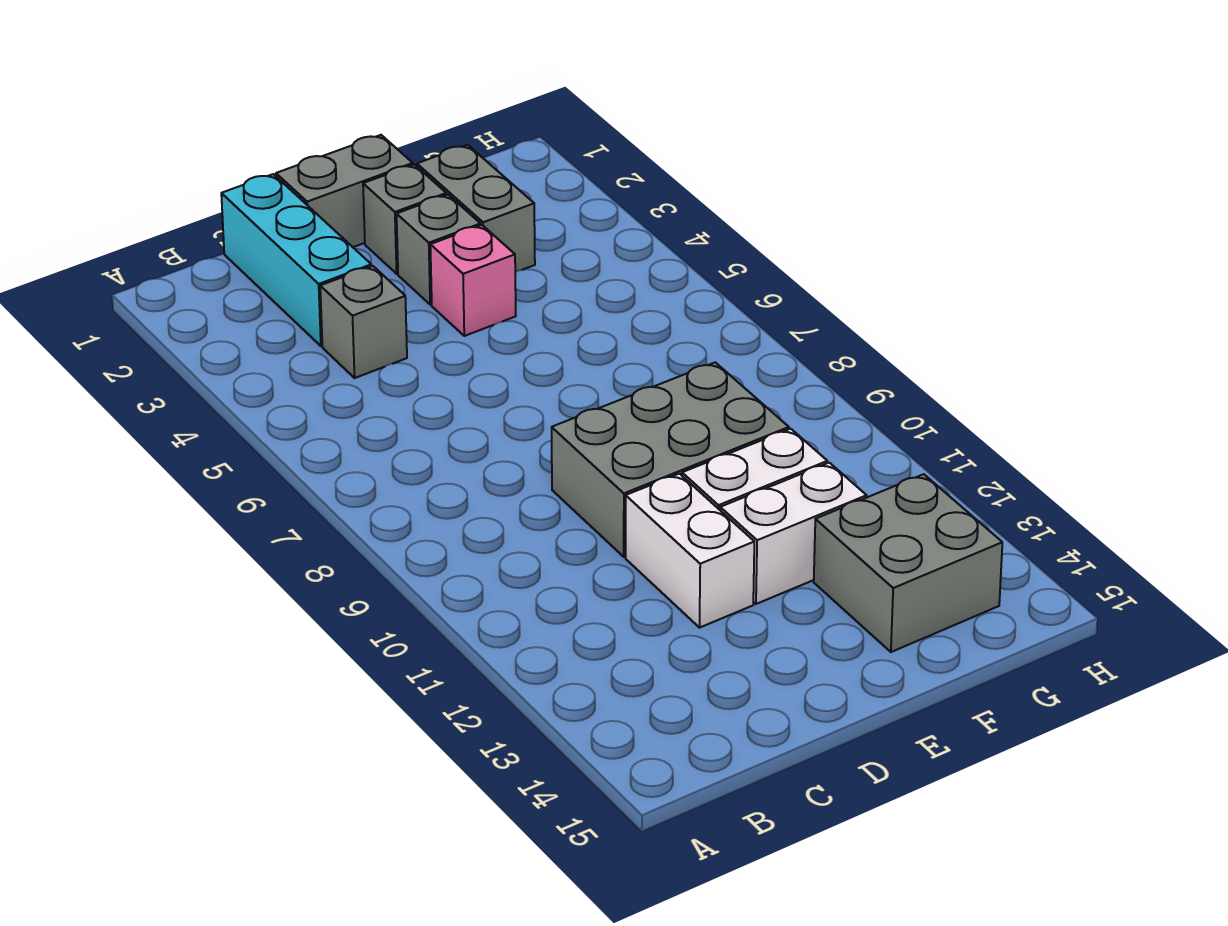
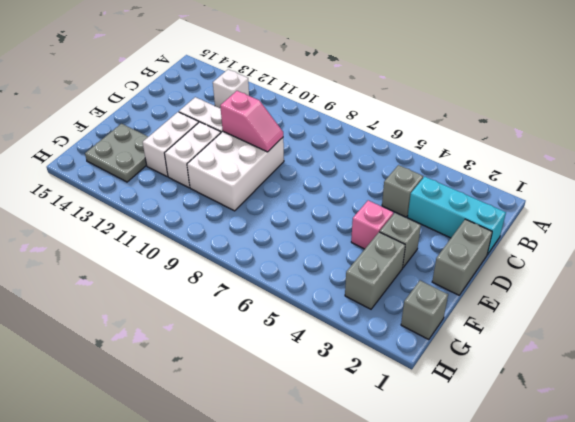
none -> white brick B12 level 1
grey brick D9:F10 level 1 -> white brick D9:F10 level 1
none -> pink slope D9:D10 level 2 top 10
grey brick E2 level 1 -> grey brick G1 level 1
grey brick F2:F3 level 1 -> grey brick F3:G3 level 1
grey brick F13:G14 level 1 -> grey plate F13:G14 level 1

